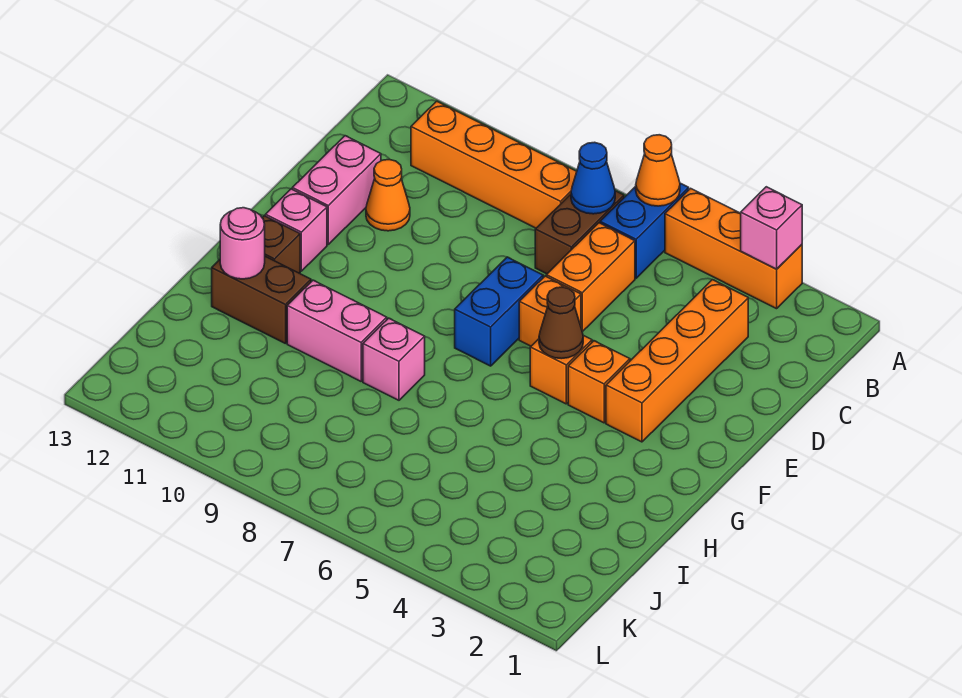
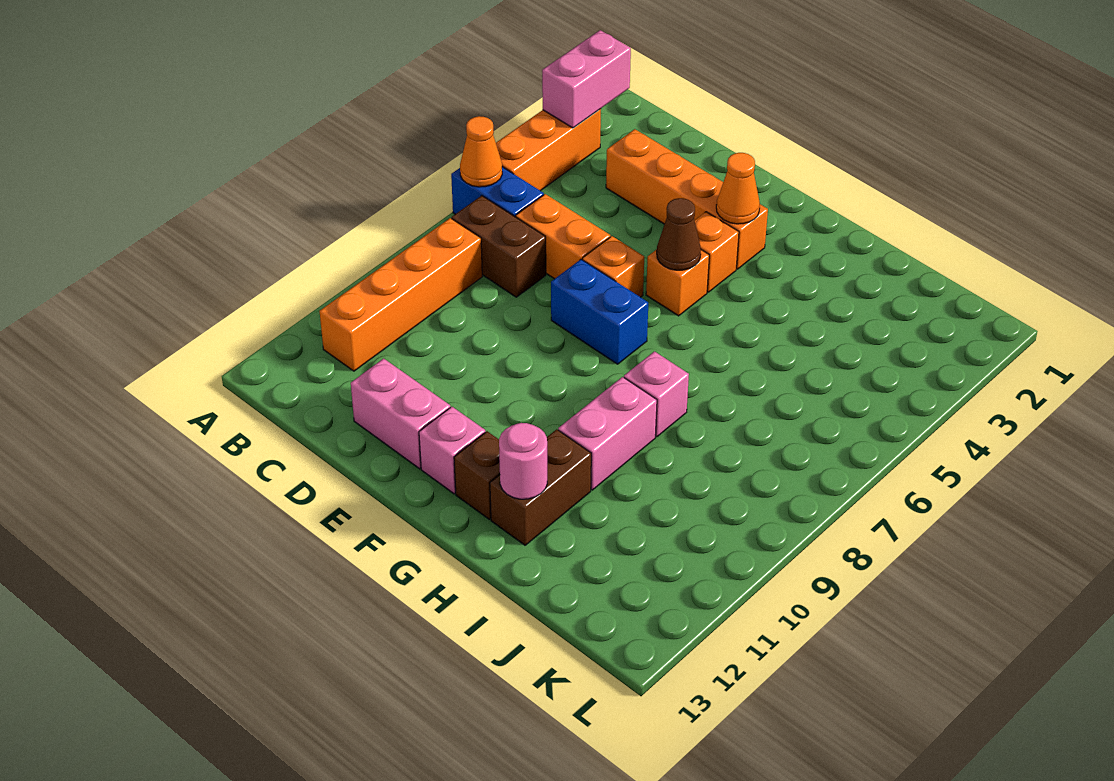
pink brick A3 level 2 -> pink brick A2:A3 level 2
blue cone B7 level 2 -> none
orange cone D11 level 1 -> orange cone F3 level 2

